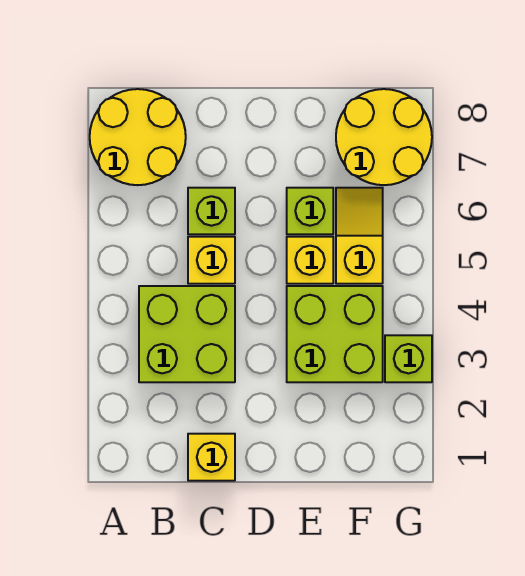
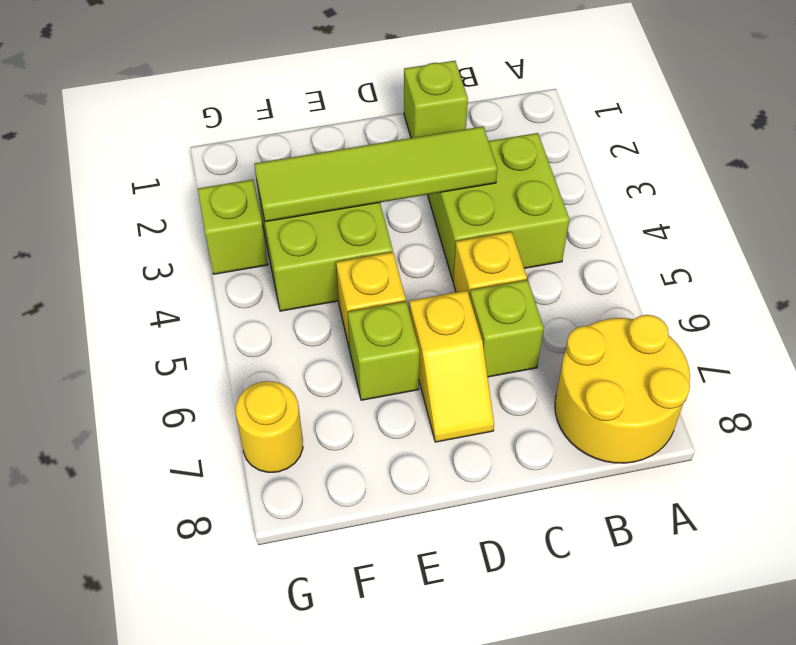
yellow brick C1 level 1 -> lime brick C1 level 1
none -> lime tile C3:F3 level 2
yellow slope F5:F6 level 1 top 5 -> yellow slope D6:D7 level 1 top 6
yellow round brick F7:G8 level 1 -> yellow round brick G7 level 1

